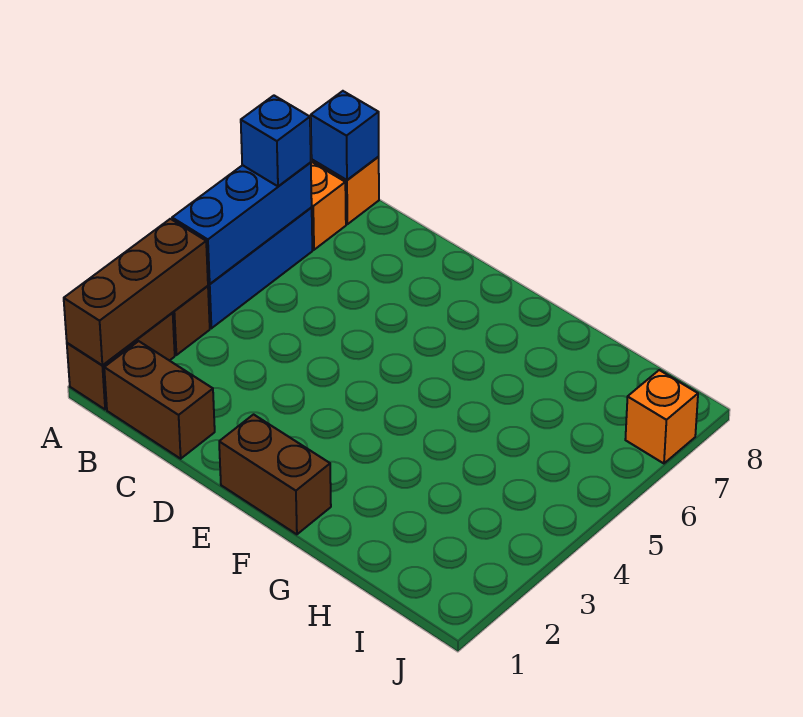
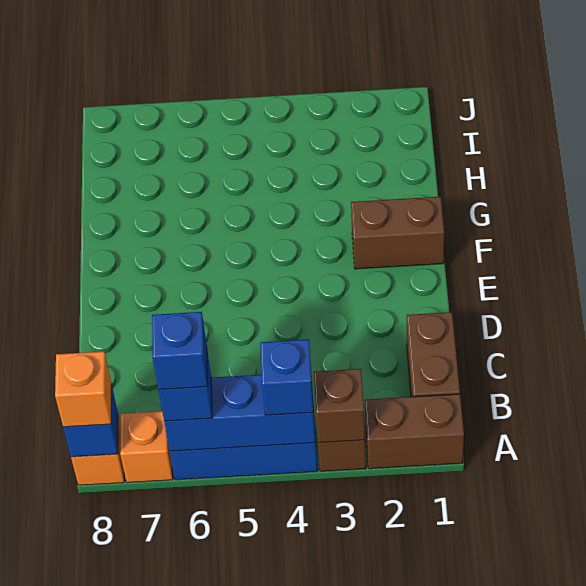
brown brick A1:A3 level 2 -> brown brick A3 level 2
none -> blue brick A4 level 3
none -> blue brick A6 level 4
brown brick E1:F1 level 1 -> brown brick F1:F2 level 1
orange brick J7 level 1 -> orange brick A8 level 3

